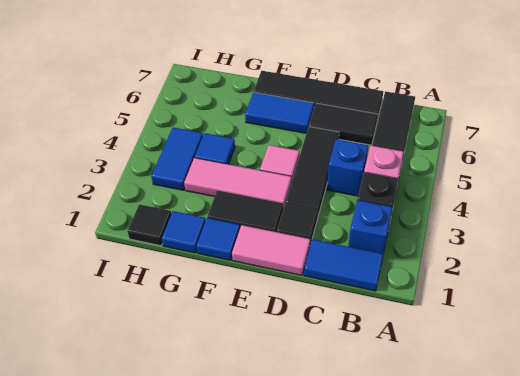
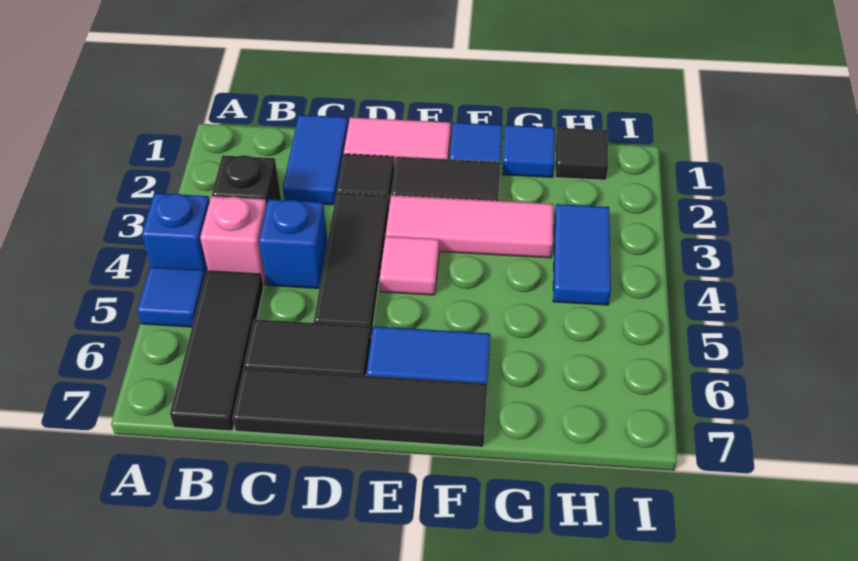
blue tile B1:C1 level 1 -> blue tile C1:C2 level 1
blue brick B2 level 1 -> blue brick A4 level 1
blue tile G4 level 1 -> blue tile A5 level 1

